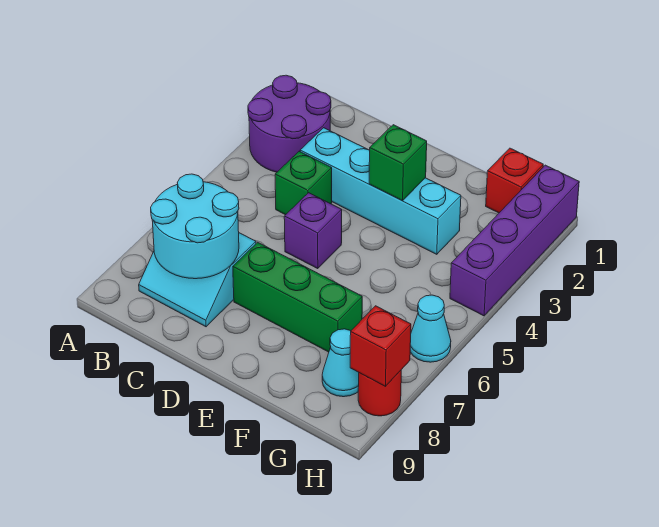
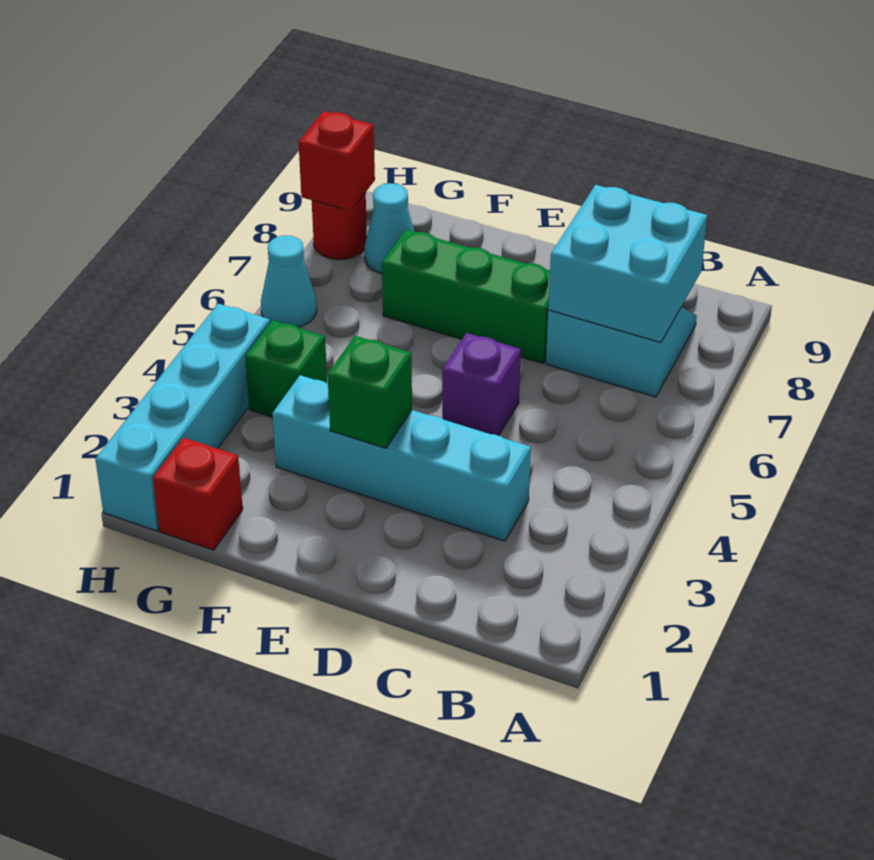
purple round brick A2:B3 level 1 -> none
cyan round brick B7:C8 level 2 -> cyan brick B7:C8 level 2
green brick C4 level 1 -> green brick G4 level 1
purple brick H1:H4 level 1 -> cyan brick H1:H4 level 1

